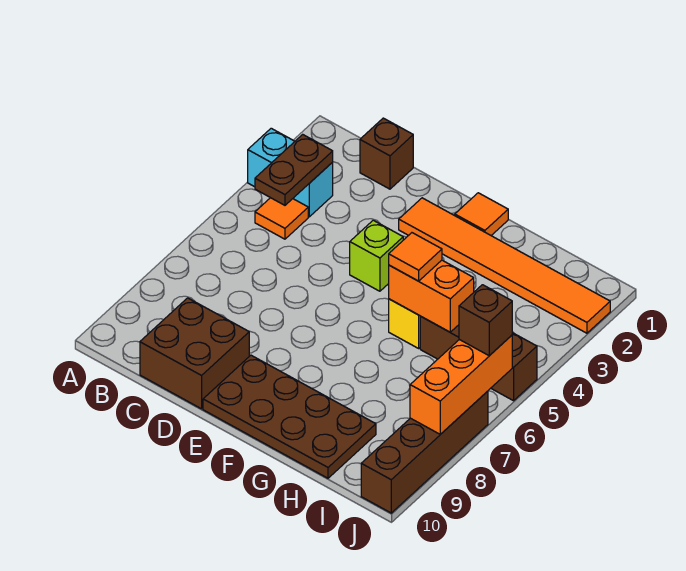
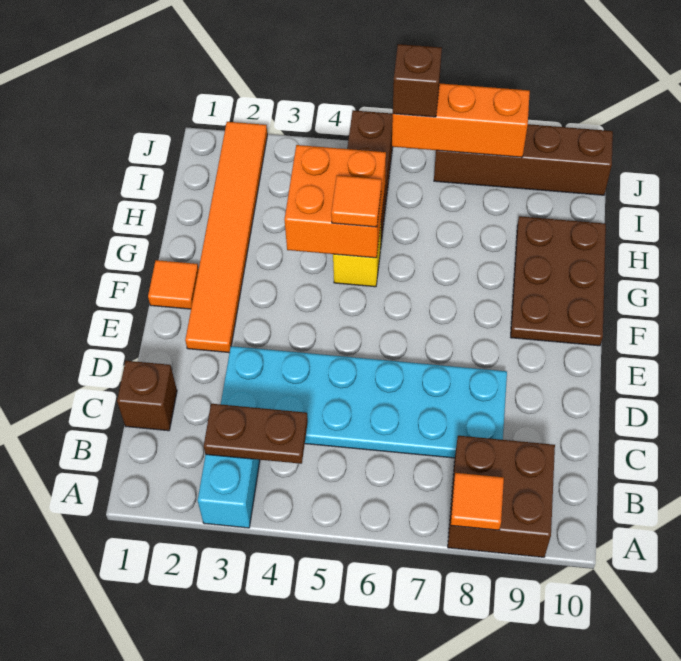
orange tile B4 level 1 -> orange tile A8 level 2
none -> cyan plate C3:D8 level 1
brown brick C9:D10 level 1 -> brown brick A8:B9 level 1
lime brick E4 level 1 -> none
brown plate E9:H10 level 1 -> brown plate F9:H10 level 1
orange brick G5:H5 level 2 -> orange brick G4:H5 level 2

